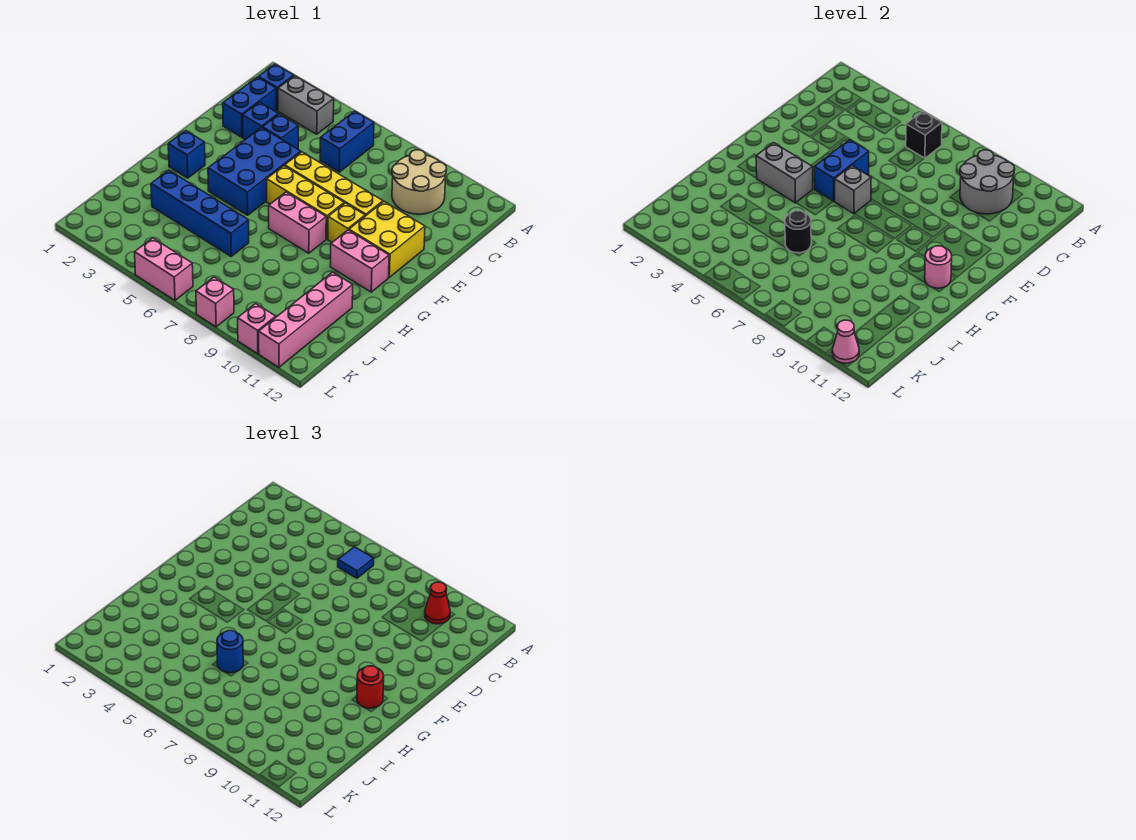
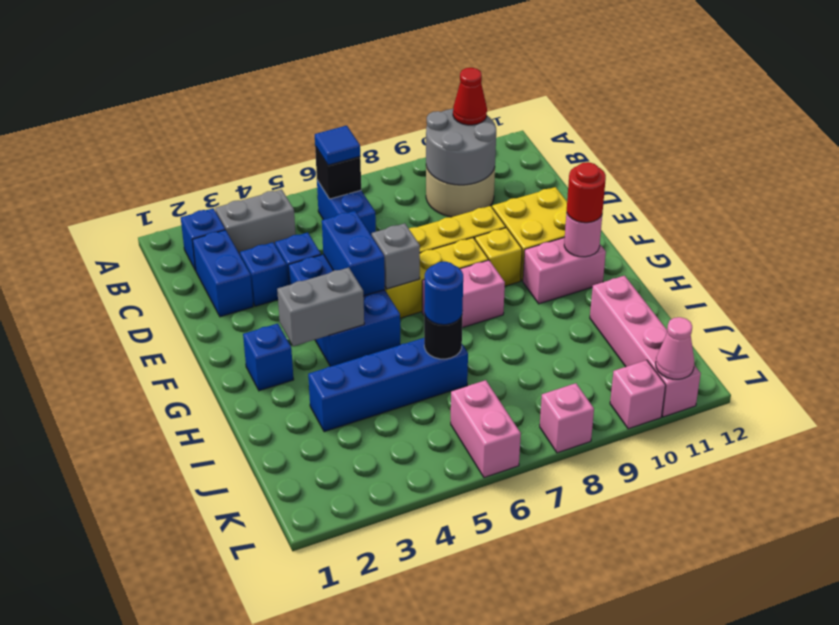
pink brick L5:L6 level 1 -> pink brick K6:L6 level 1

